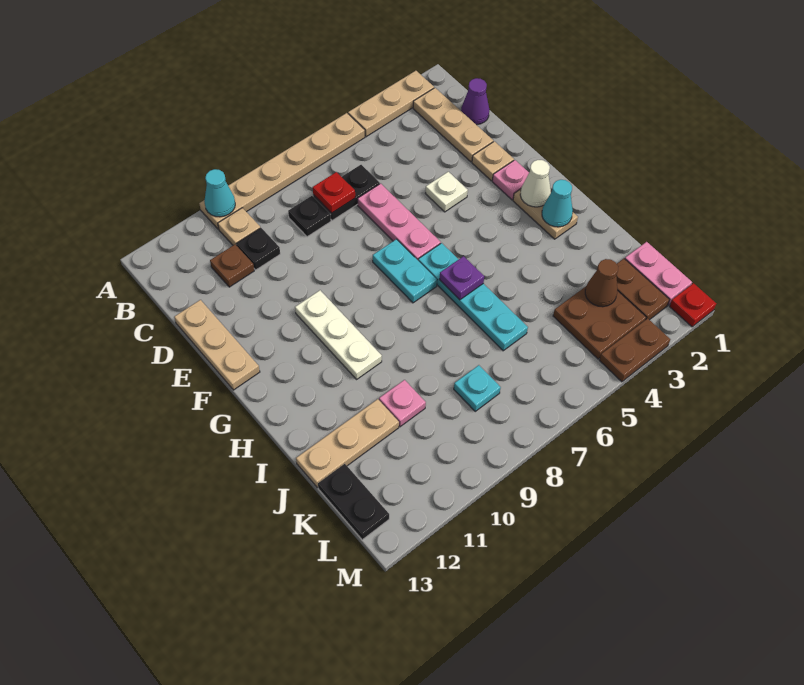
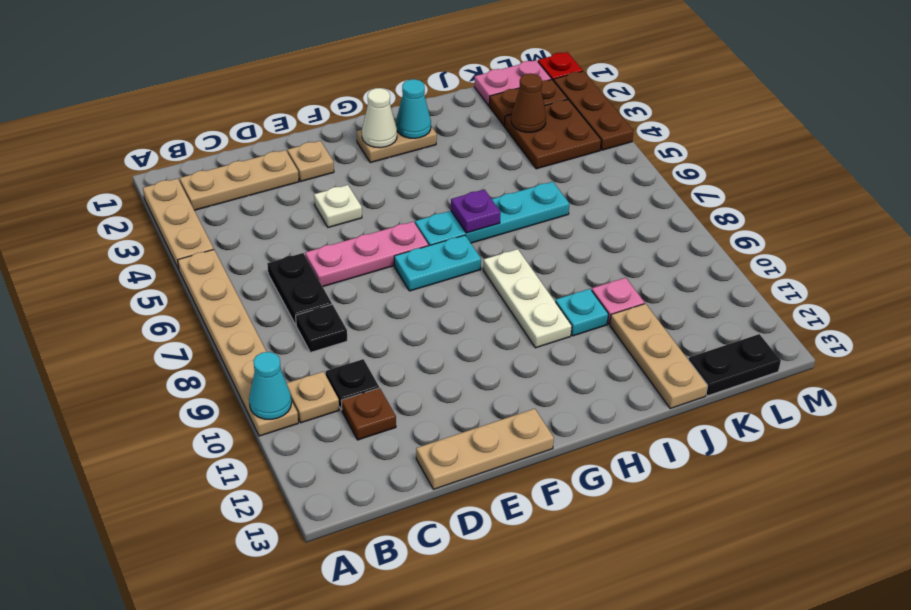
purple cone C1 level 1 -> none
red plate C7 level 2 -> none
pink plate F2 level 1 -> none
white plate F10:H10 level 1 -> white plate H8:H10 level 1
cyan plate K8 level 1 -> cyan plate I10 level 1
brown plate M3:M4 level 1 -> brown plate M2:M4 level 1

